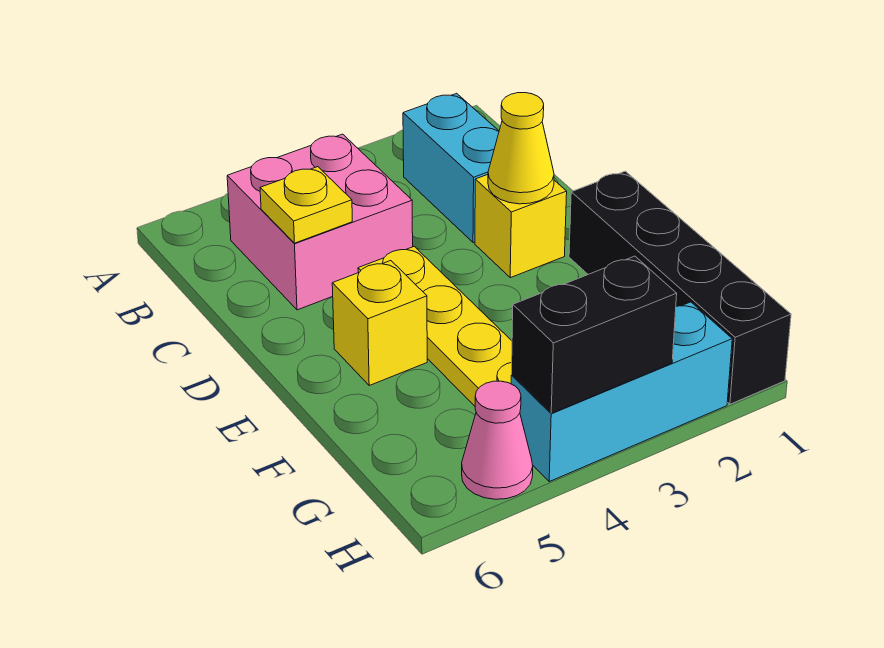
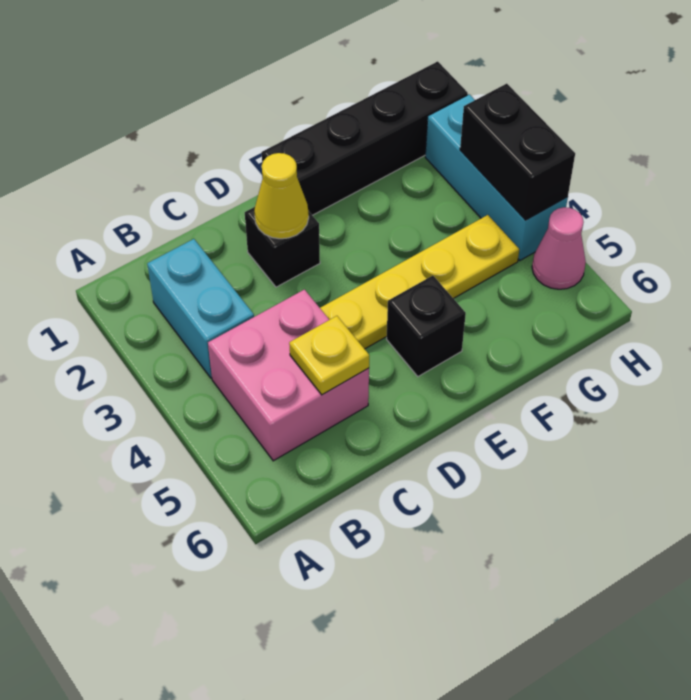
cyan brick B2:C2 level 1 -> cyan brick B2:B3 level 1
yellow brick D2 level 1 -> black brick D2 level 1
yellow brick E5 level 1 -> black brick E5 level 1

